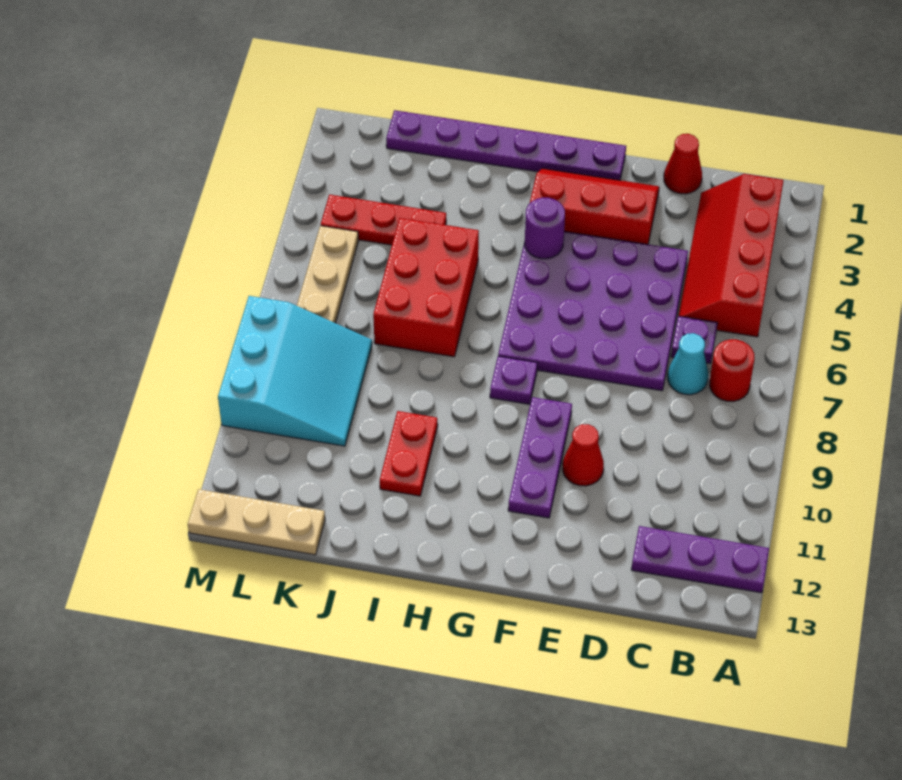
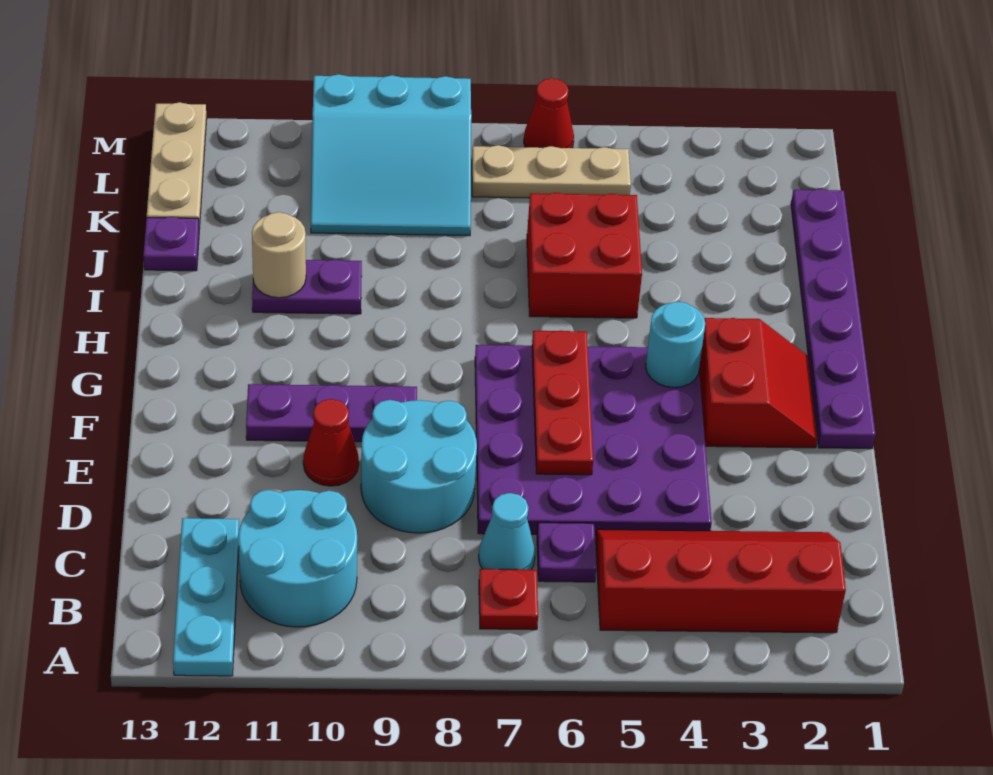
purple plate A12:C12 level 1 -> cyan plate A12:C12 level 1
red round brick B7 level 1 -> red plate B7 level 1
none -> cyan round brick B10:C11 level 1
red cone D1 level 1 -> red cone M6 level 1
none -> cyan round brick D8:E9 level 1
red slope E2:G3 level 1 top 3 -> red slope F2:G3 level 1 top 3
purple round brick G4 level 2 -> cyan round brick G4 level 2
purple plate G8 level 1 -> purple plate J13 level 1
red brick I5:J7 level 1 -> red brick I5:J6 level 1
red plate I10:I11 level 1 -> purple plate I10:I11 level 1
none -> tan round brick I11 level 2
red plate J4:L4 level 1 -> red plate E6:G6 level 2

